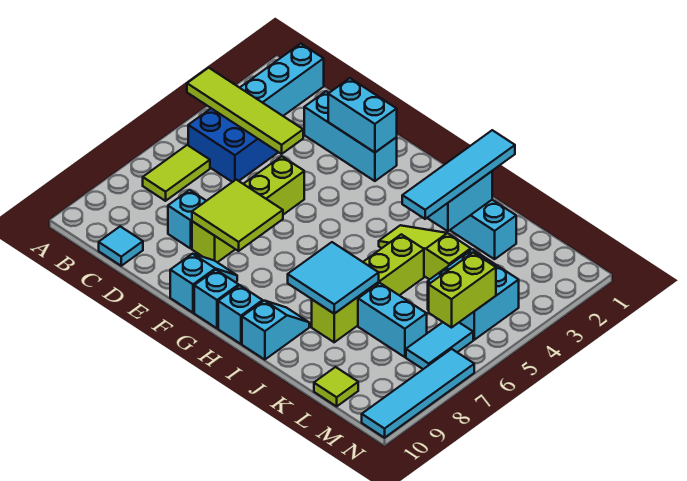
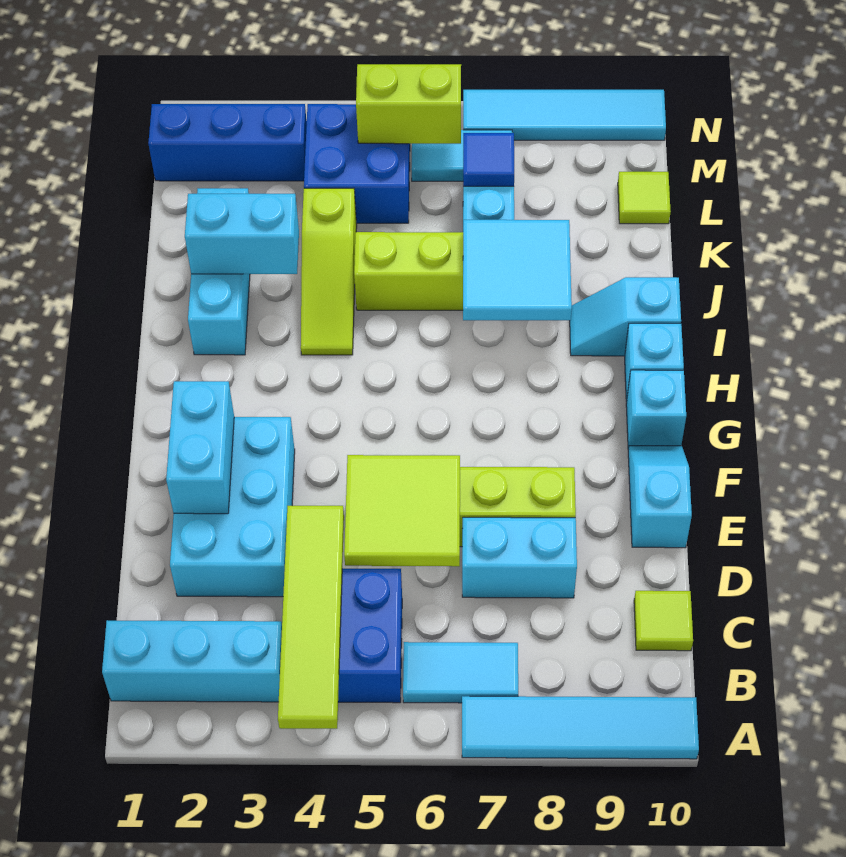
lime tile B6:B7 level 1 -> cyan tile B6:B7 level 1
cyan tile C10 level 1 -> lime tile C10 level 1
cyan brick D2:F2 level 1 -> cyan brick D2:F3 level 1
cyan brick D8 level 1 -> cyan brick D7:D8 level 1
lime tile E7:F8 level 2 -> lime tile D5:E6 level 2
cyan slope F9:F10 level 1 top 10 -> cyan slope E10:F10 level 1 top E
cyan tile J1:J4 level 3 -> cyan tile A7:A10 level 1
cyan brick L4:M5 level 1 -> blue brick L4:M5 level 1
none -> blue tile L7 level 2
none -> blue brick M1:M3 level 1

